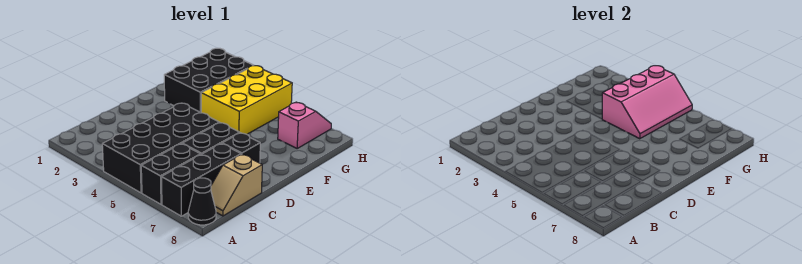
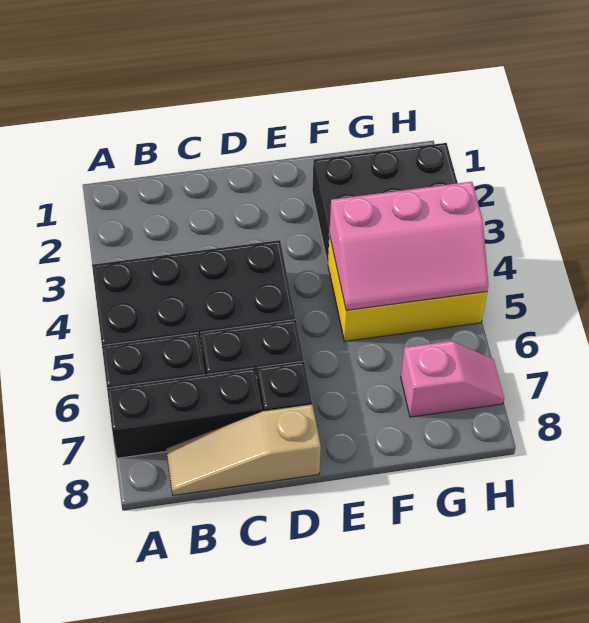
black cone A8 level 1 -> none
tan slope B8:C8 level 1 top C -> tan slope B8:D8 level 1 top D

